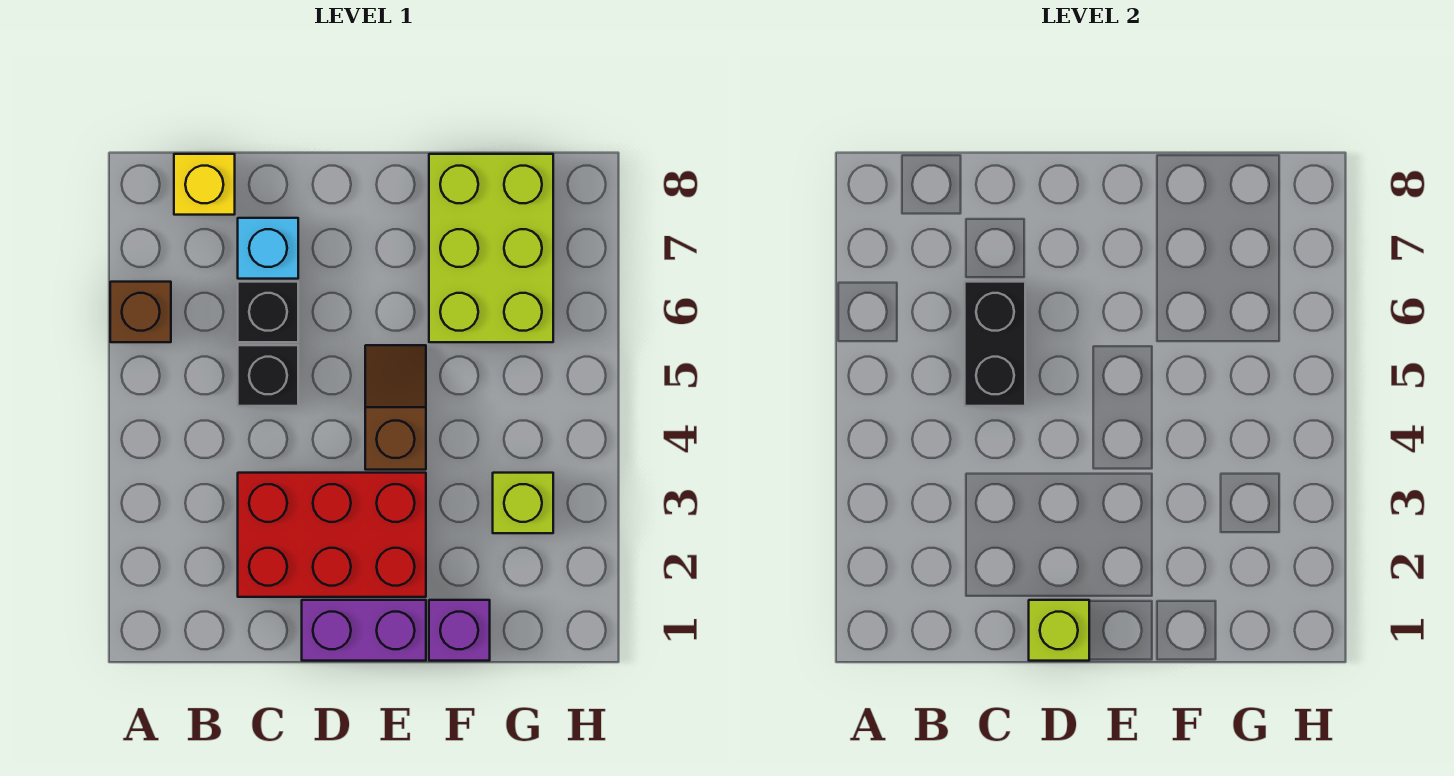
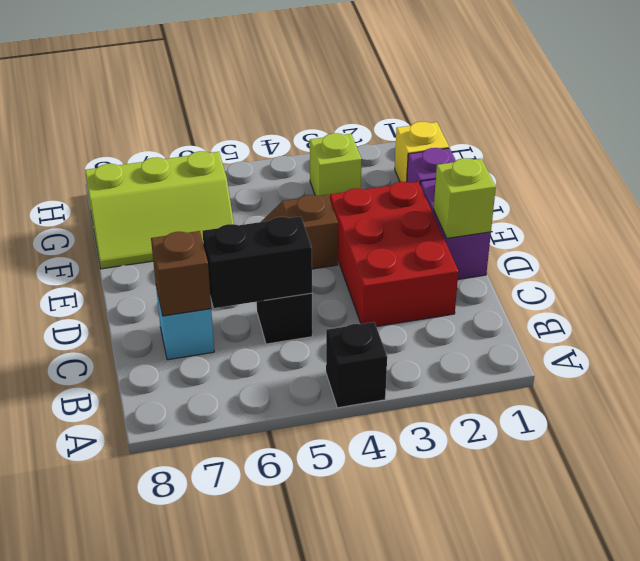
brown brick A6 level 1 -> brown brick C7 level 2
yellow brick B8 level 1 -> yellow brick G1 level 1
black brick C6 level 1 -> black brick A4 level 1
lime brick F6:G8 level 1 -> lime slope F6:G8 level 1 top G

